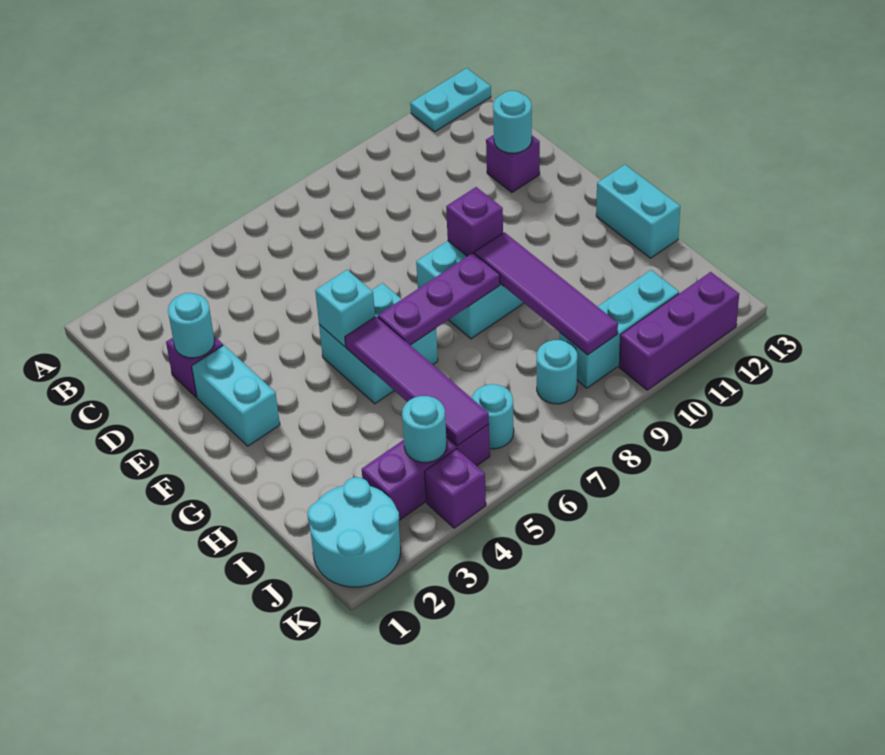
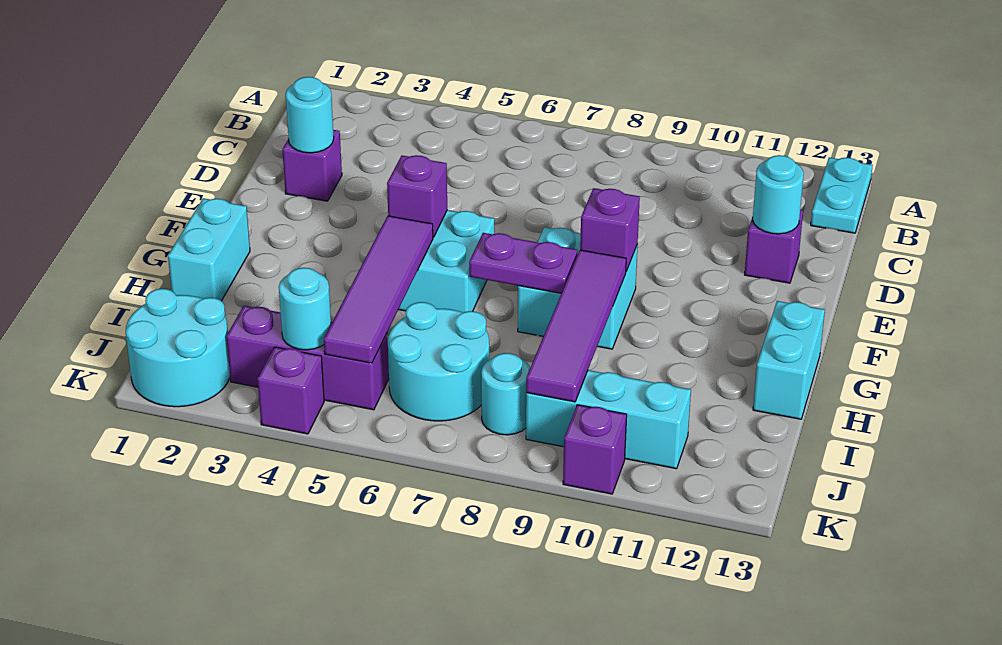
cyan plate A12:A13 level 1 -> cyan plate A13:B13 level 1
cyan brick E2:F2 level 1 -> cyan brick G1:H1 level 1
cyan brick F5 level 2 -> purple brick F5 level 2
purple plate G6:G8 level 2 -> purple plate G7:G8 level 2
cyan round brick J6 level 1 -> cyan round brick I6:J7 level 1
purple brick K10:K12 level 1 -> purple brick K10 level 1

